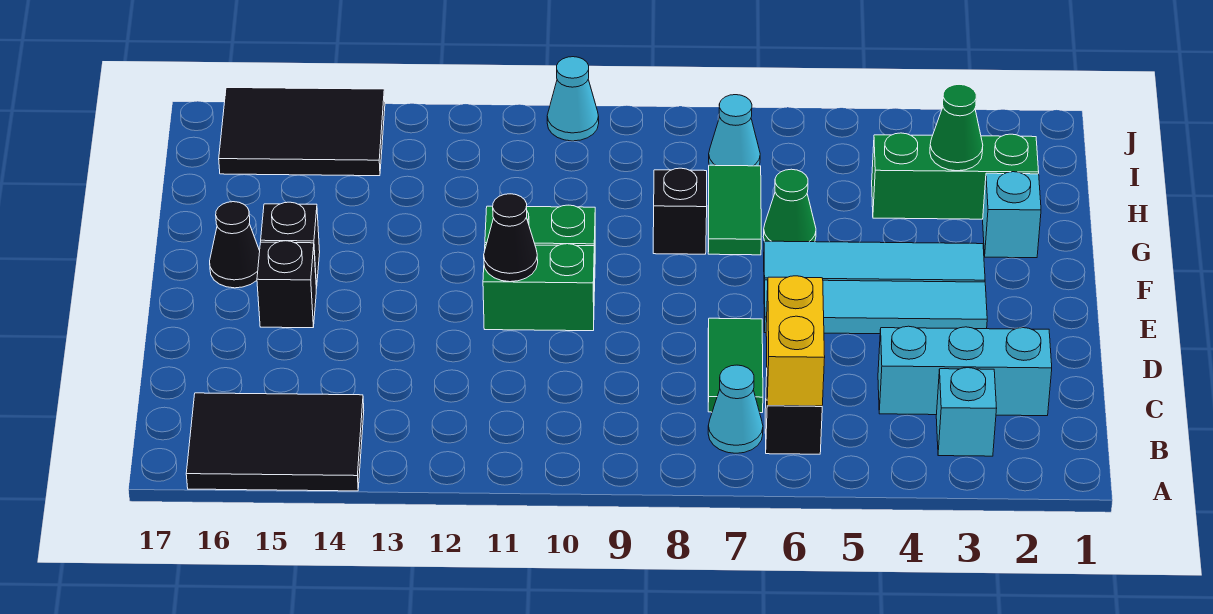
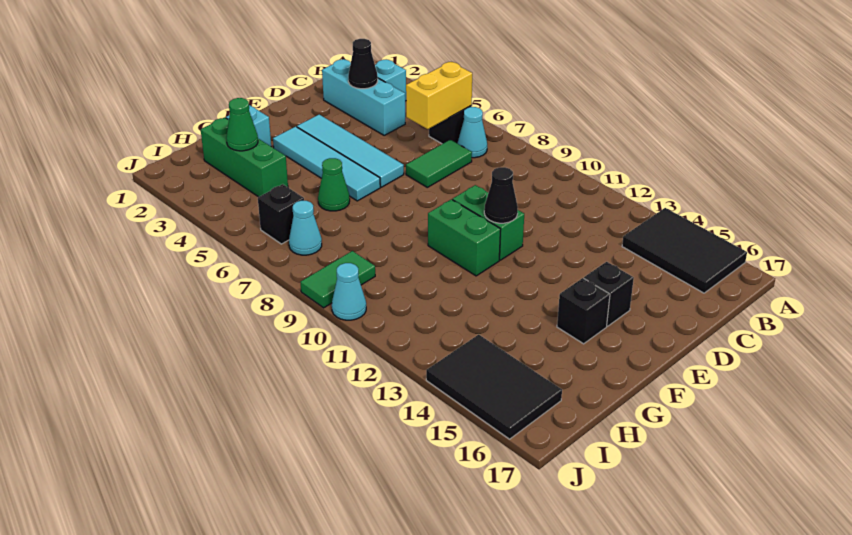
black cone F16 level 1 -> black cone C3 level 2
green tile G7:H7 level 1 -> green tile I9:J9 level 1
black brick G8 level 1 -> black brick I6 level 1

